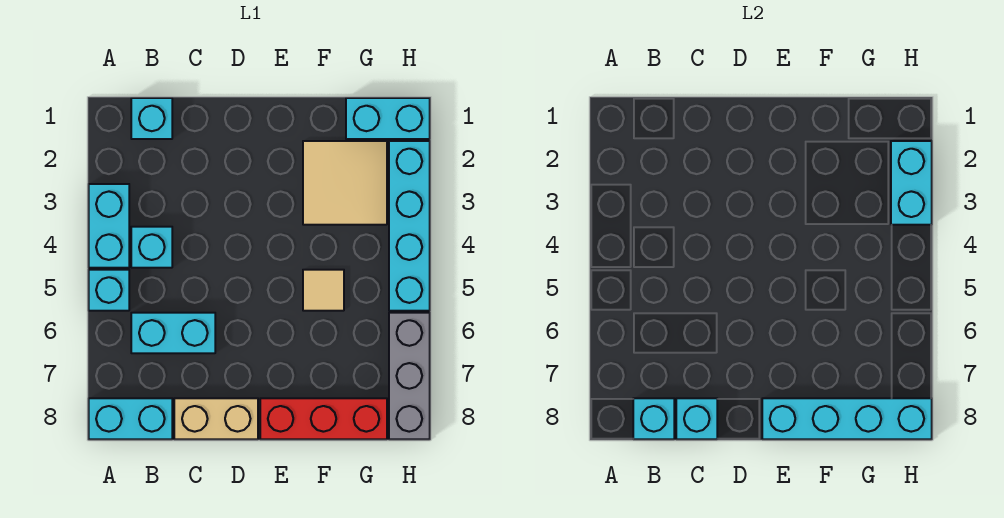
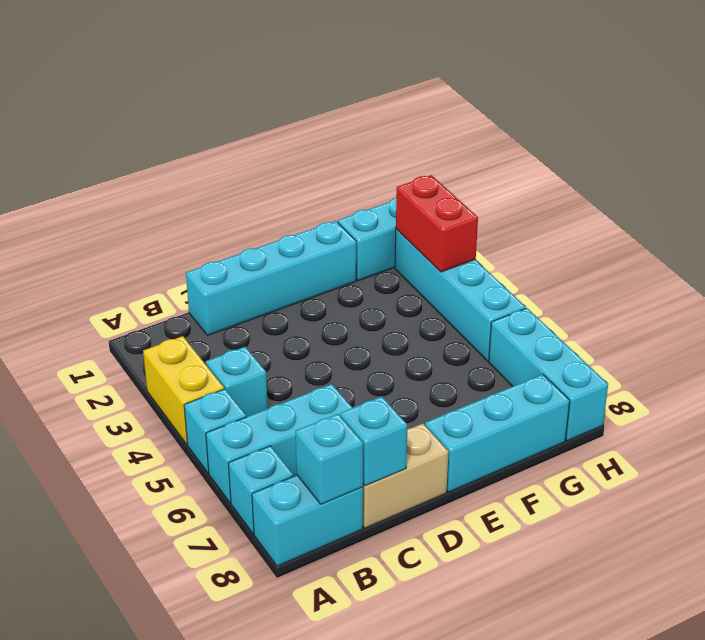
cyan brick A3:A4 level 1 -> yellow brick A3:A4 level 1
cyan brick B1 level 1 -> cyan brick A7 level 1
cyan brick B6:C6 level 1 -> cyan brick A6:C6 level 1
red brick E8:G8 level 1 -> cyan brick E8:G8 level 1
cyan brick E8:H8 level 2 -> cyan brick C1:F1 level 1
tan tile F2:G3 level 1 -> none
tan tile F5 level 1 -> none
cyan brick H2:H3 level 2 -> red brick H2:H3 level 2
grey brick H6:H8 level 1 -> cyan brick H6:H8 level 1

